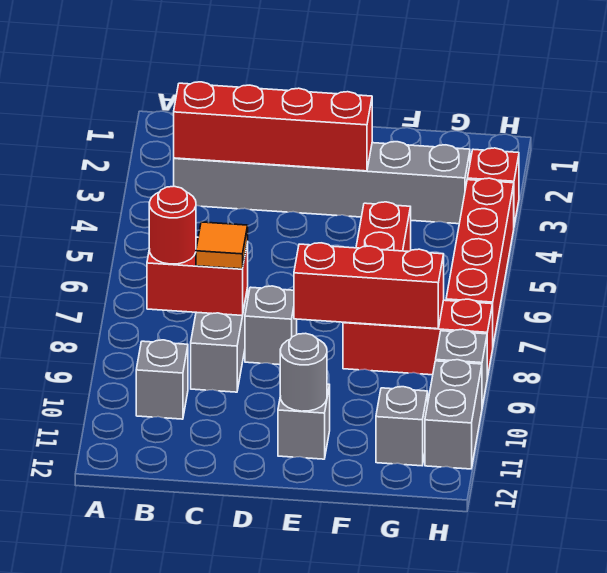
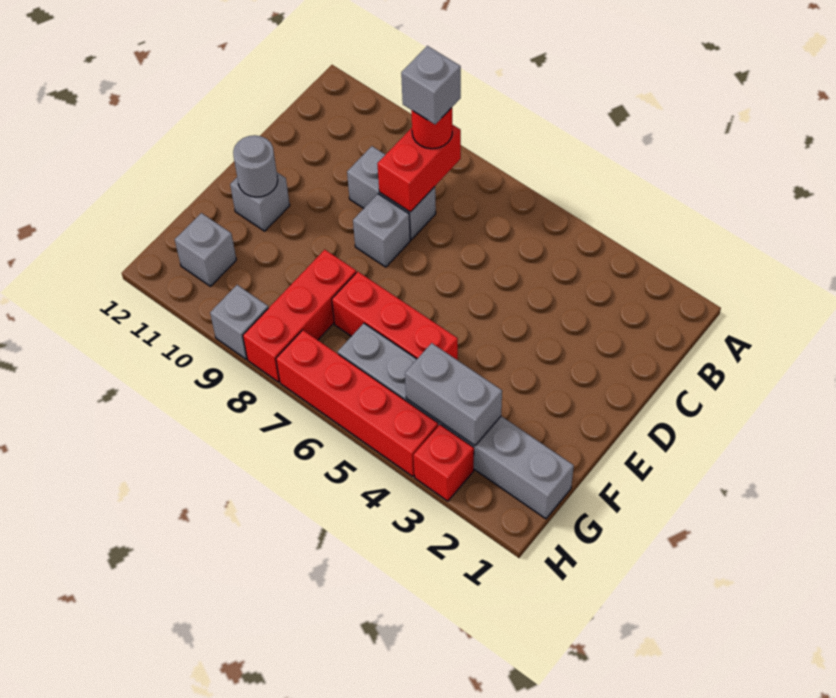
grey brick B3:G3 level 1 -> grey brick G1:G6 level 1
red brick B3:E3 level 2 -> none
grey brick B10 level 1 -> grey brick B8 level 4
orange tile C8 level 3 -> none
red brick E8:G8 level 2 -> none
grey brick H10:H11 level 1 -> grey brick G3:G4 level 2

